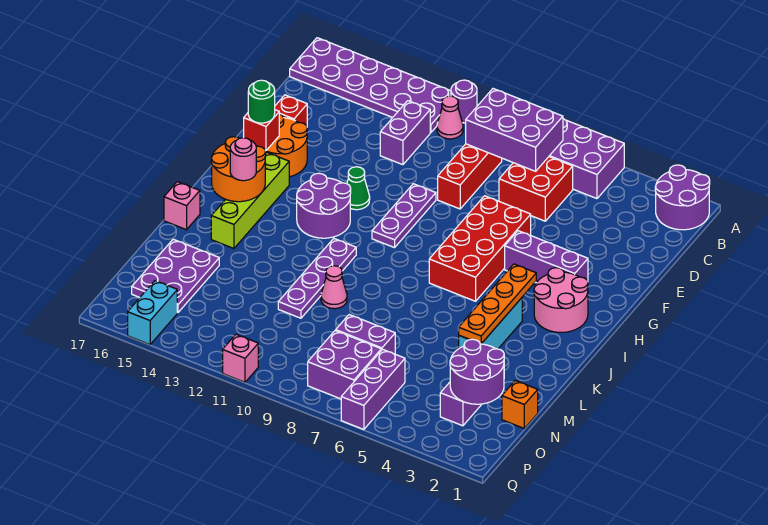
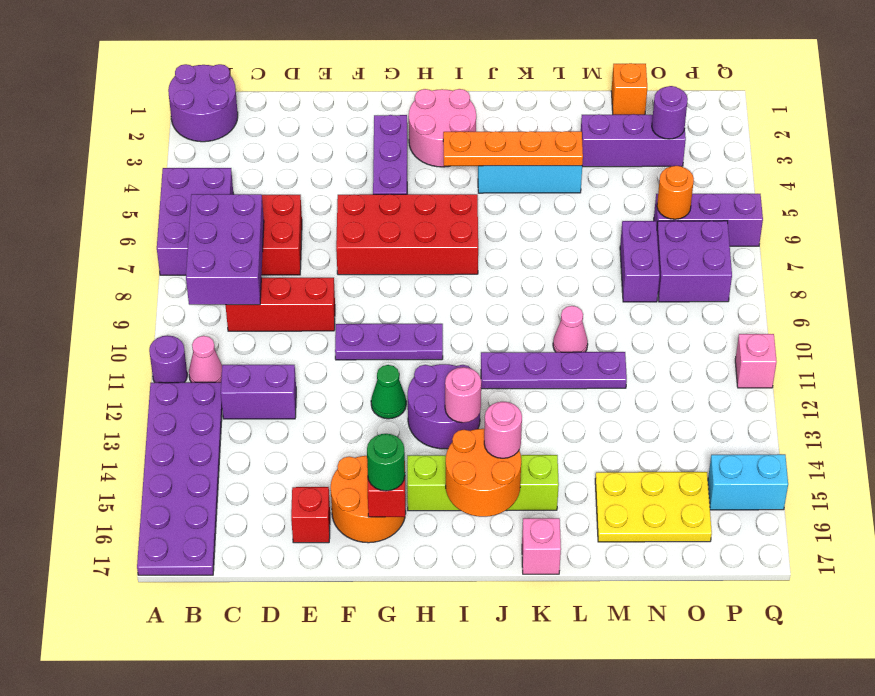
none -> pink round brick I13 level 2
purple plate M15:O16 level 1 -> yellow plate M15:O16 level 1
purple round brick N2:O3 level 2 -> purple round brick O3 level 2
none -> orange round brick O6 level 2

